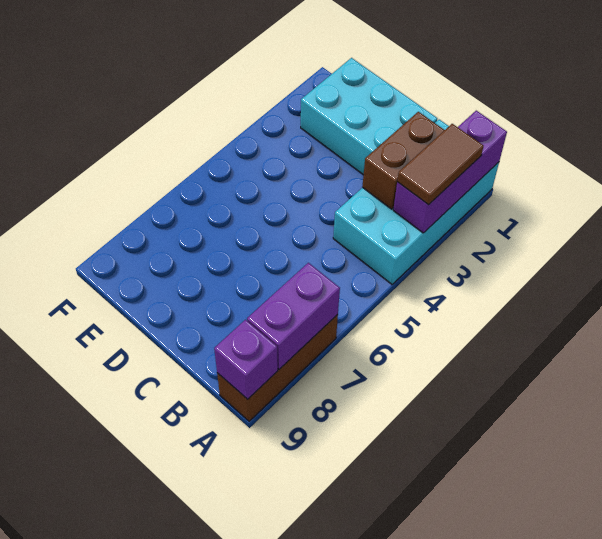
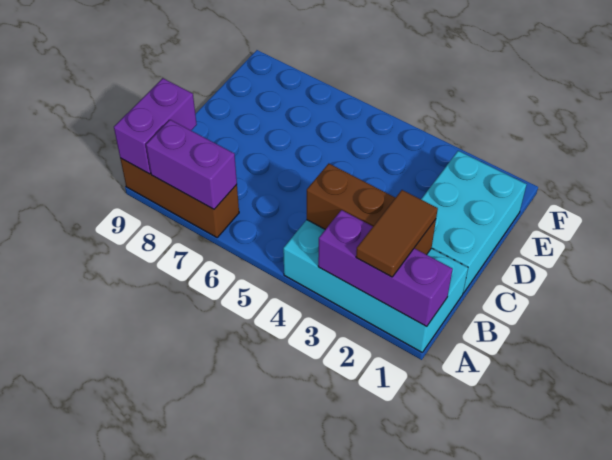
brown tile A2:A3 level 3 -> brown tile A2:B2 level 3
purple brick A9 level 2 -> purple brick A9:B9 level 2
brown brick B2:B3 level 2 -> brown brick B2:B4 level 2

